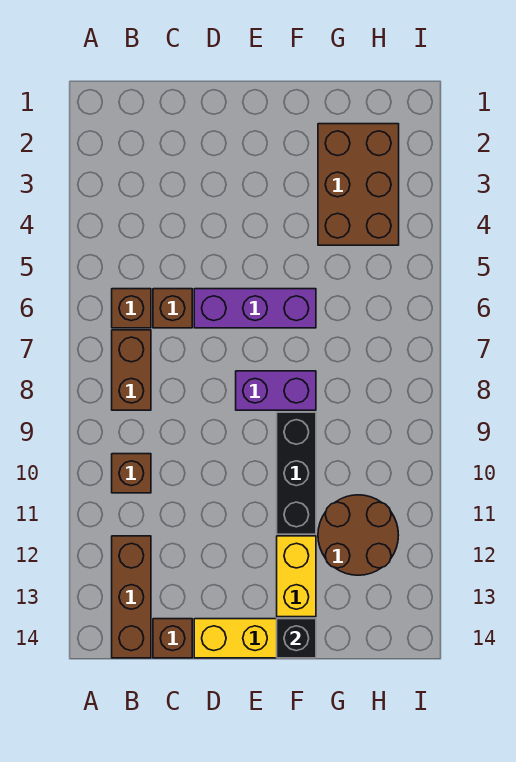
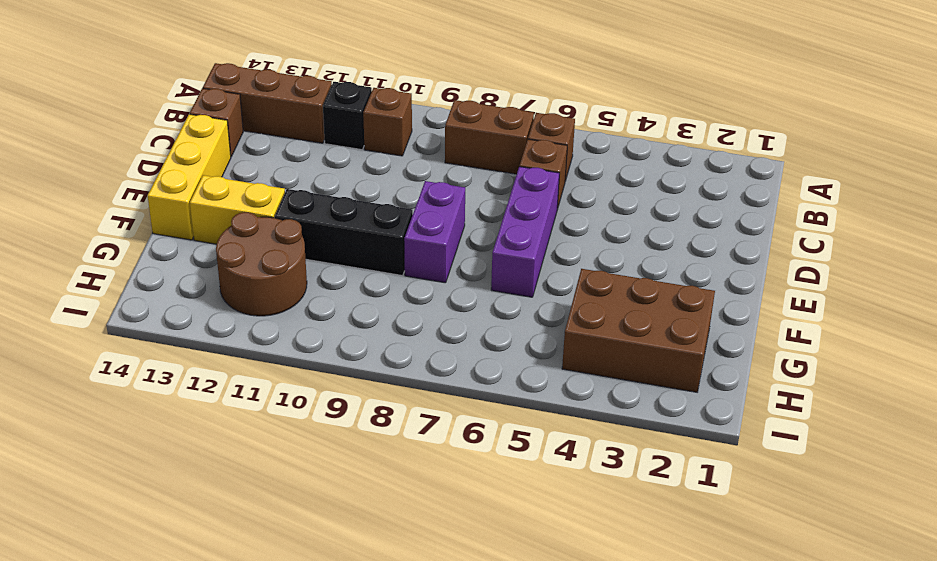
black brick F14 level 2 -> black brick B11 level 1

